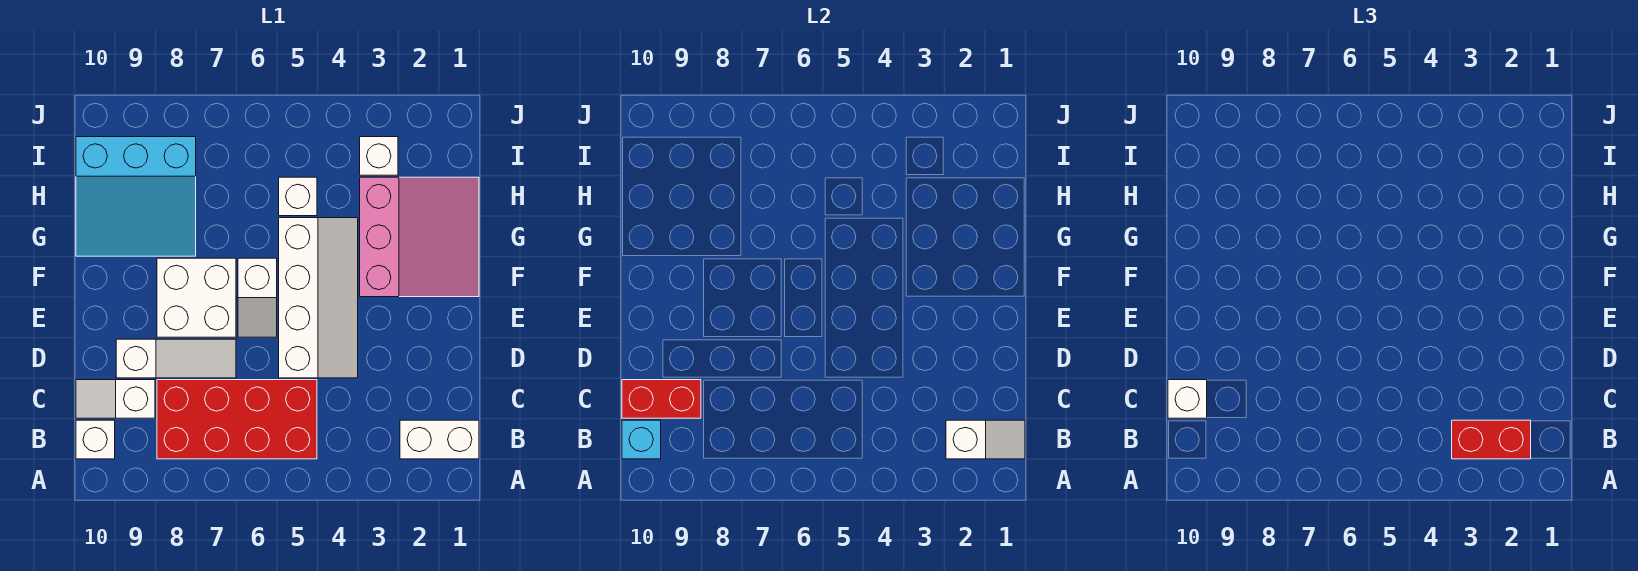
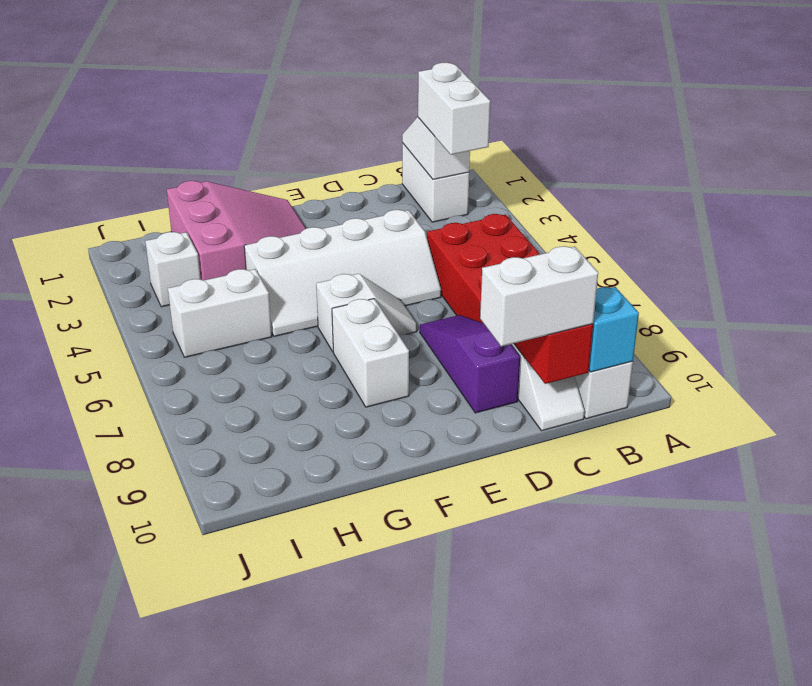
red brick B2:B3 level 3 -> white brick B2:B3 level 3
white brick C10 level 3 -> white brick C10:D10 level 3
white slope D4:G5 level 1 top 5 -> white slope D4:G5 level 1 top 4
white slope D7:D9 level 1 top 9 -> purple slope D7:D9 level 1 top 9
white brick E7:F8 level 1 -> white brick F7:F8 level 1
pink slope F1:H3 level 1 top 3 -> pink slope F1:H3 level 1 top H
cyan slope G8:I10 level 1 top I -> none
white brick H5 level 1 -> white brick H5:I5 level 1

